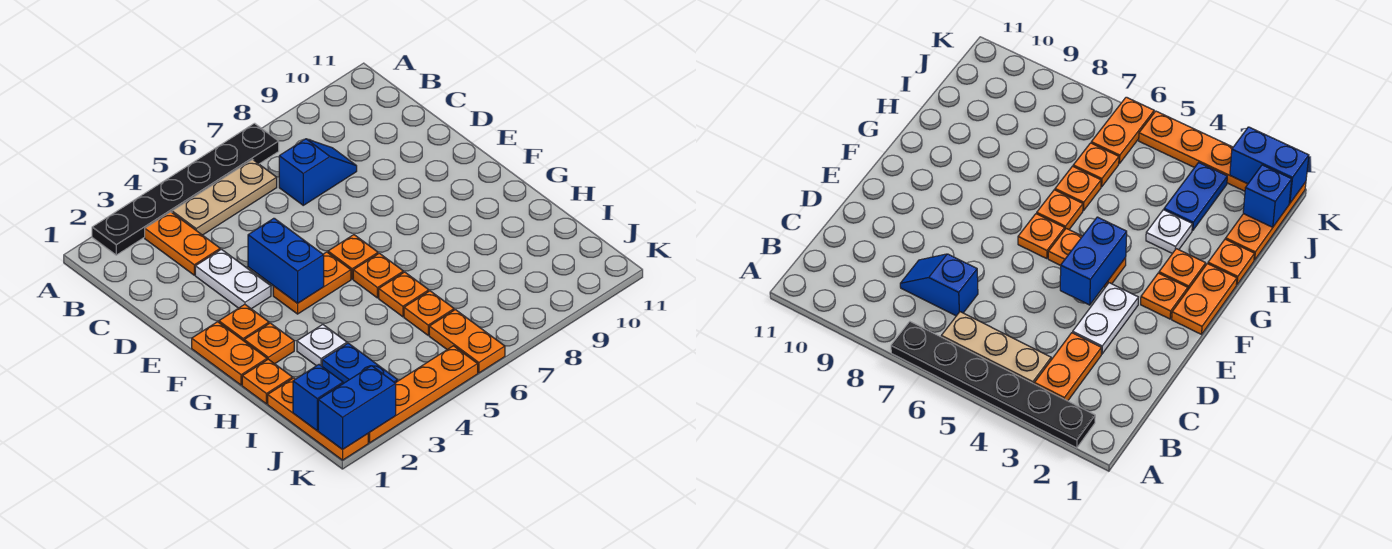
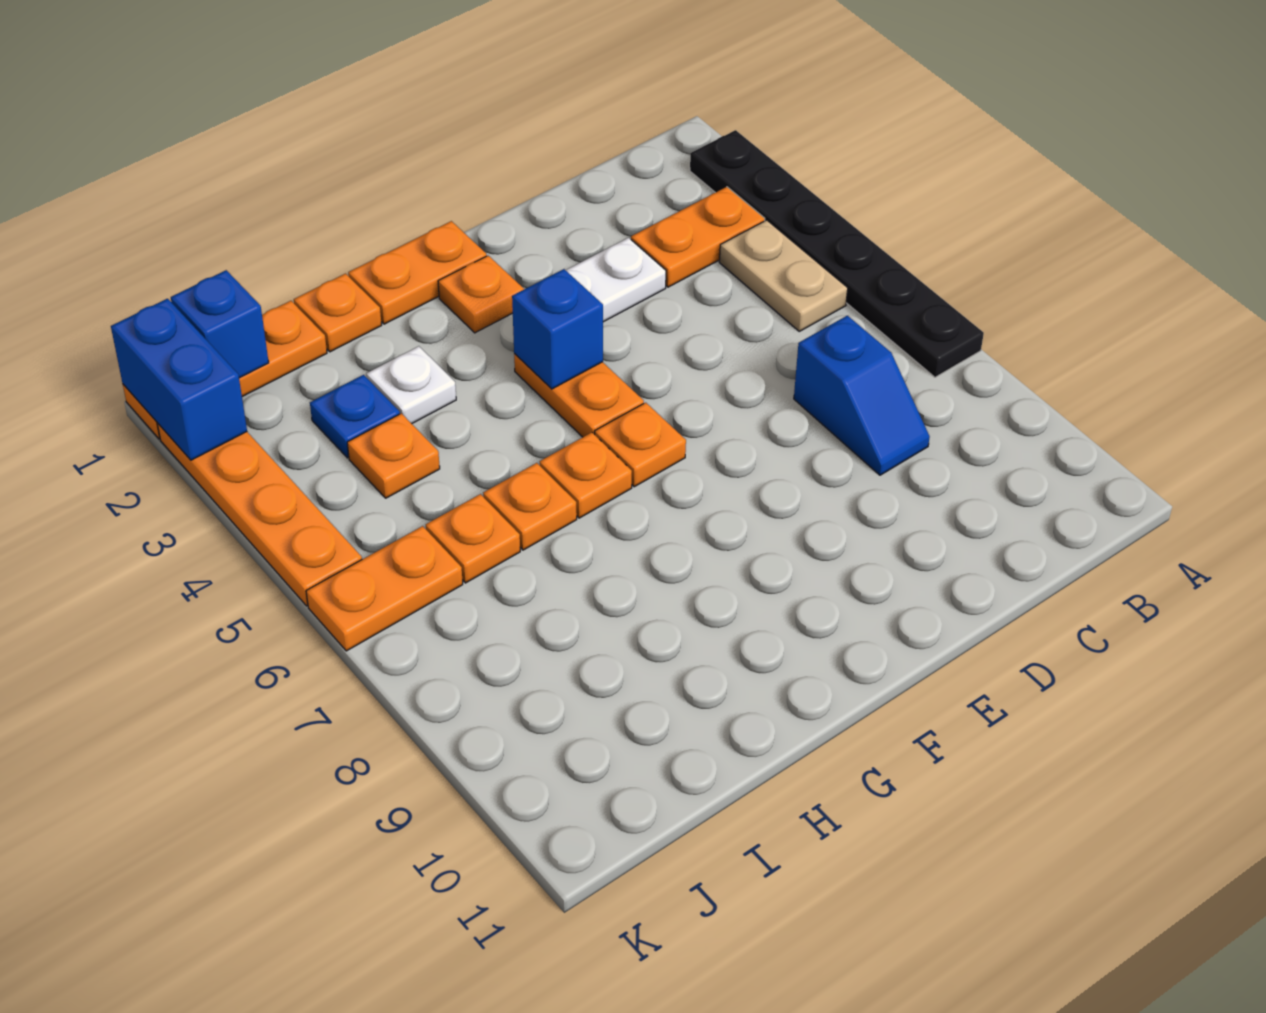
tan plate B4:B6 level 1 -> tan plate B4:B5 level 1
blue brick E4:F4 level 2 -> blue brick F4 level 2
orange plate G2 level 1 -> orange plate I4 level 1
blue plate I3:J3 level 1 -> blue plate I3 level 1

